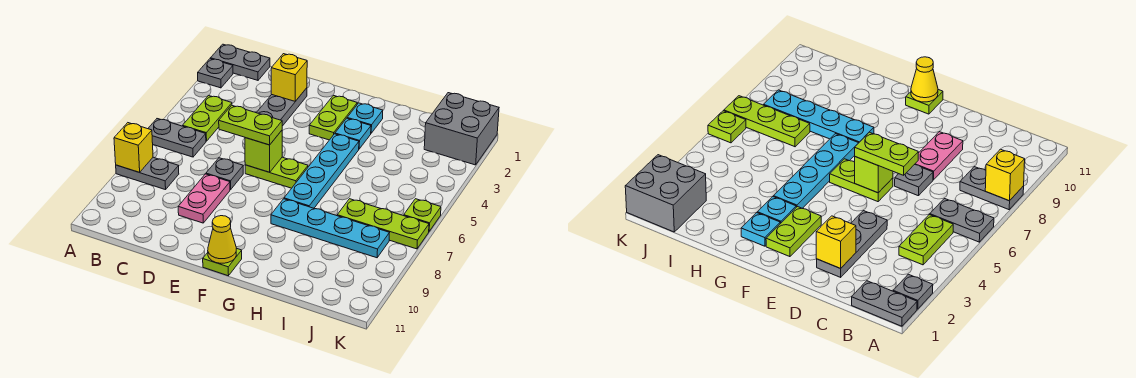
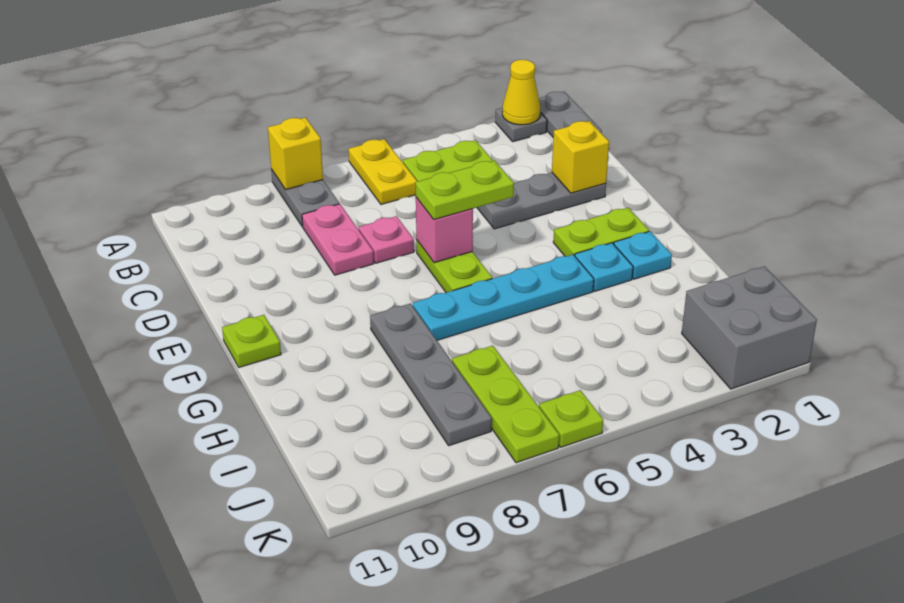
grey plate A6:B6 level 1 -> yellow plate A6:B6 level 1
lime plate D6:E6 level 3 -> lime plate E5:E6 level 3
grey plate D7 level 1 -> pink plate D7 level 1
pink plate D8:D9 level 1 -> pink plate C8:D8 level 1
lime brick E6 level 2 -> pink brick E6 level 2
yellow cone F11 level 2 -> yellow cone A2 level 2
cyan plate G8:J8 level 1 -> grey plate G8:J8 level 1

